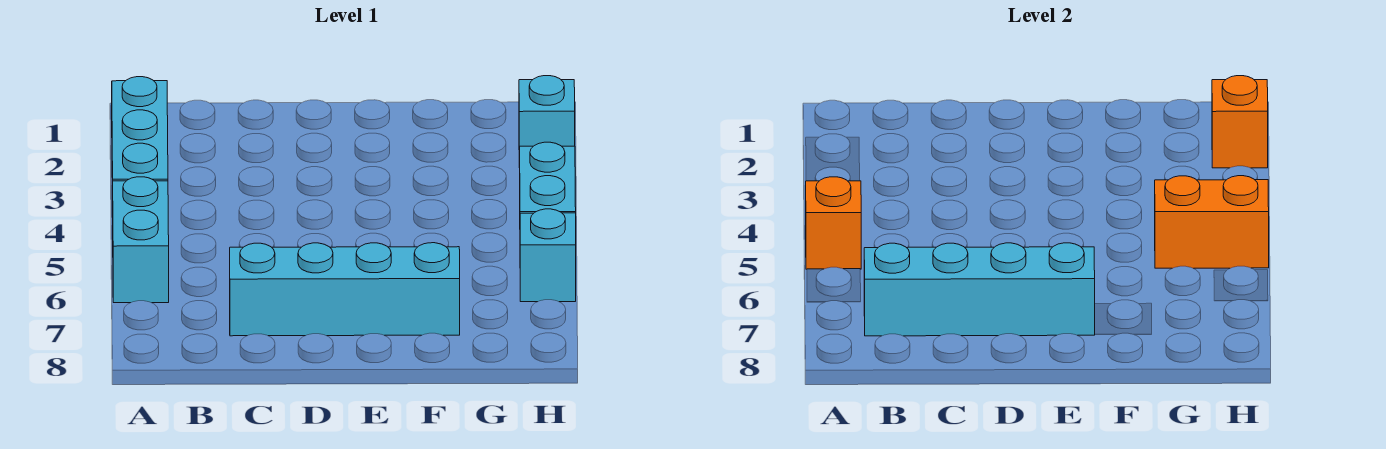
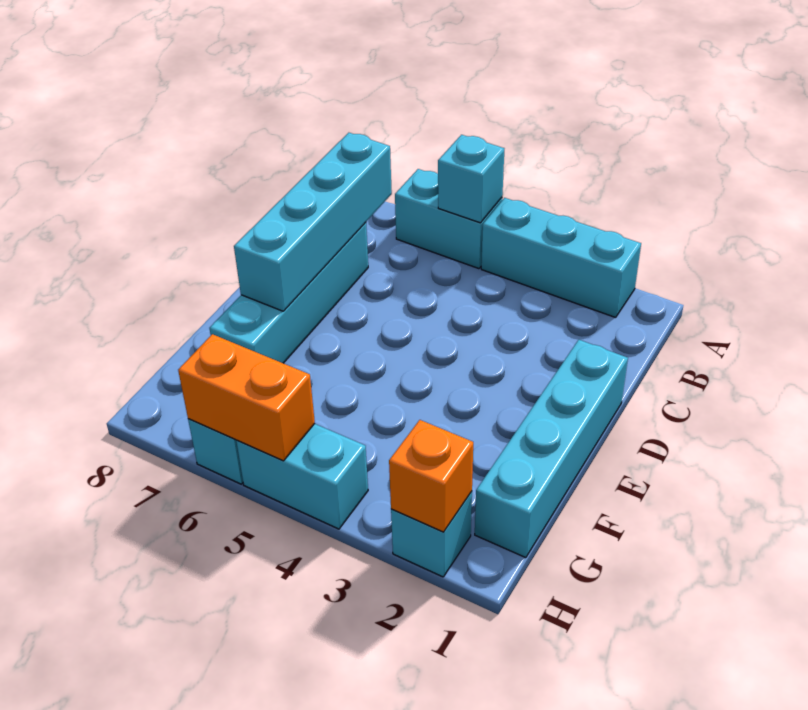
orange brick A5 level 2 -> cyan brick A5 level 2
none -> cyan brick D1:G1 level 1
orange brick G5:H5 level 2 -> orange brick H5:H6 level 2

